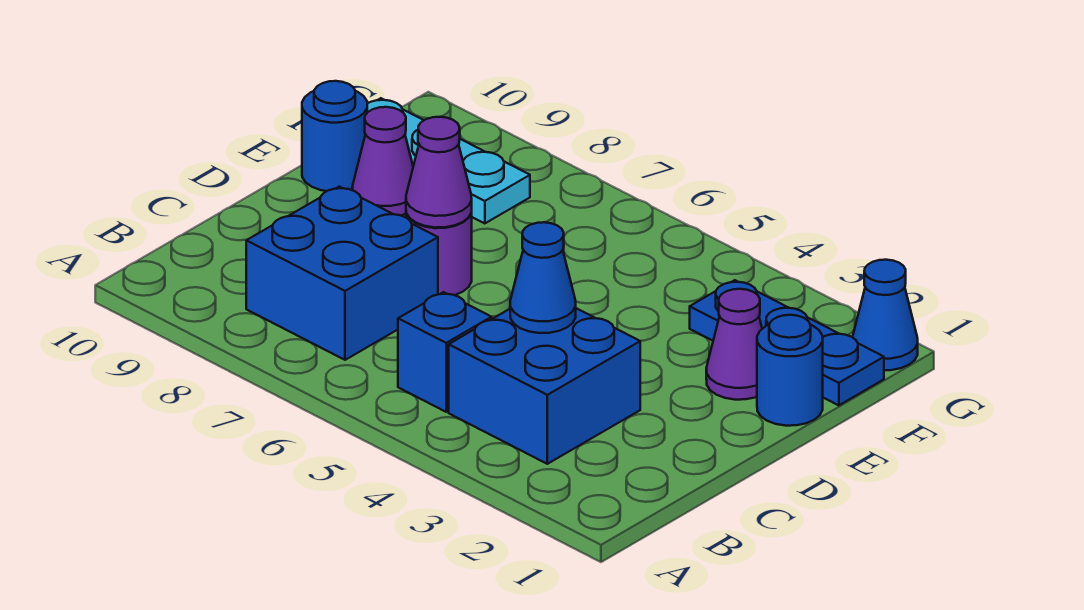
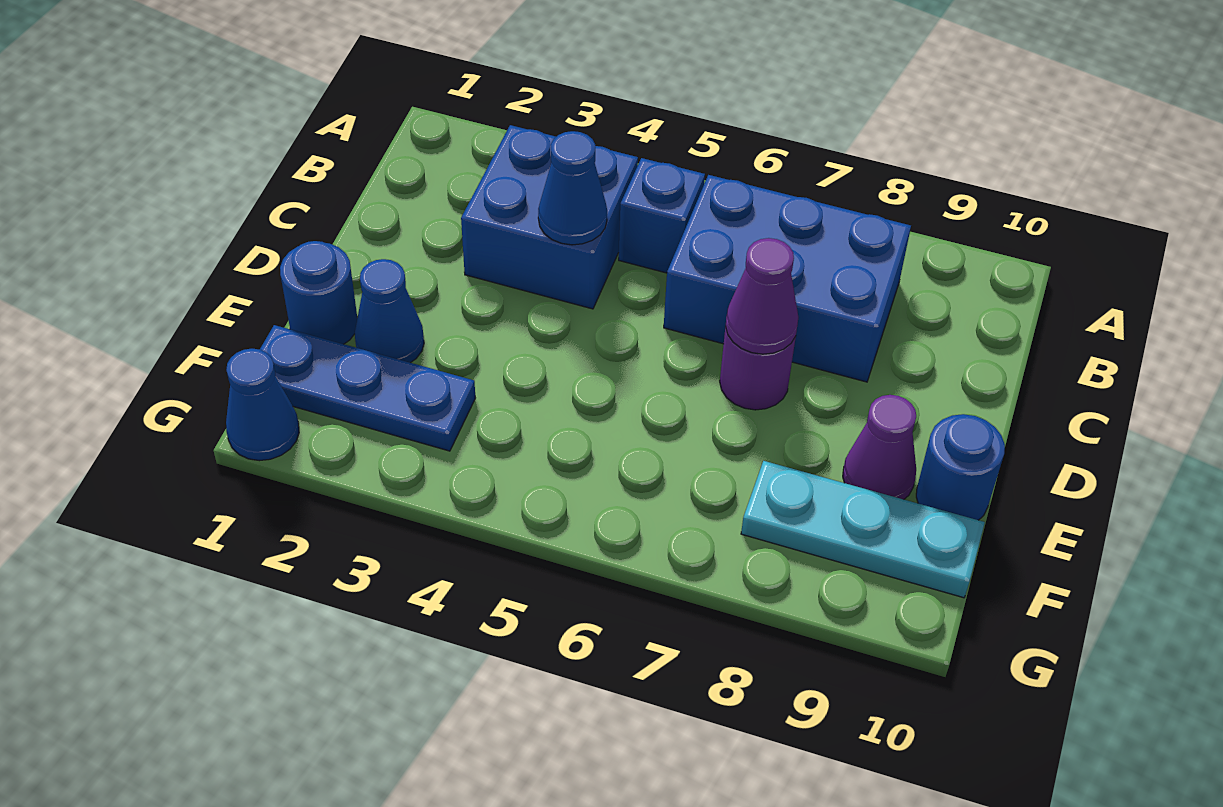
blue brick B7:C8 level 1 -> blue brick B6:C8 level 1
purple cone E2 level 1 -> blue cone E2 level 1

